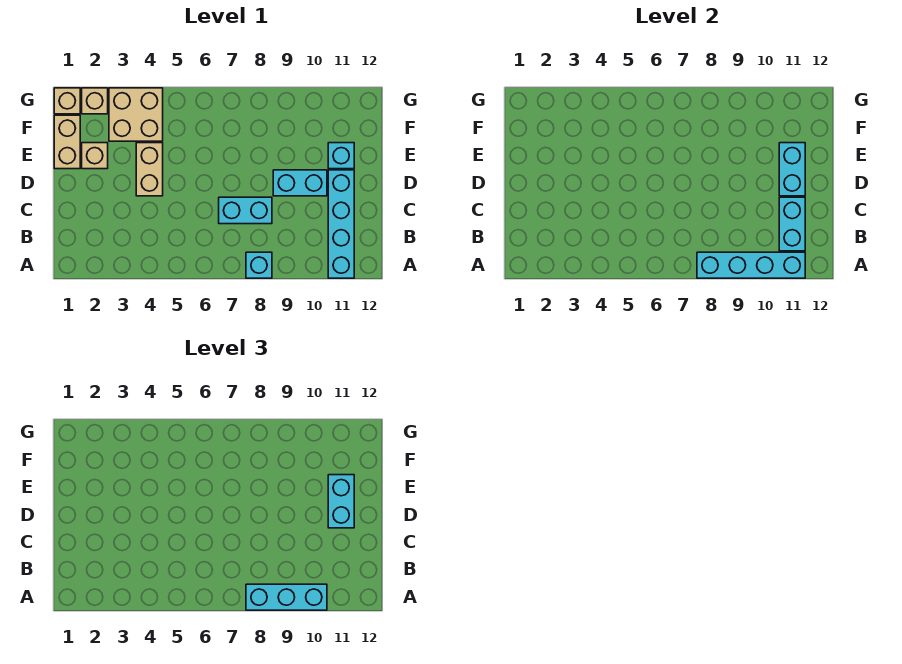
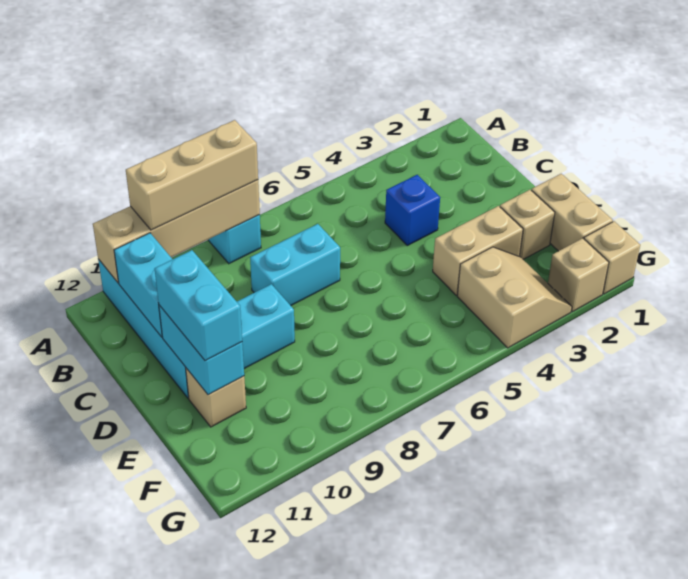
cyan brick A8:A11 level 2 -> tan brick A8:A11 level 2
cyan brick A8:A10 level 3 -> tan brick A8:A10 level 3
none -> blue brick C4 level 1
tan brick D4:E4 level 1 -> tan brick E3:E4 level 1
cyan brick E11 level 1 -> tan brick E11 level 1
tan brick F3:G4 level 1 -> tan slope F3:G4 level 1 top 4

